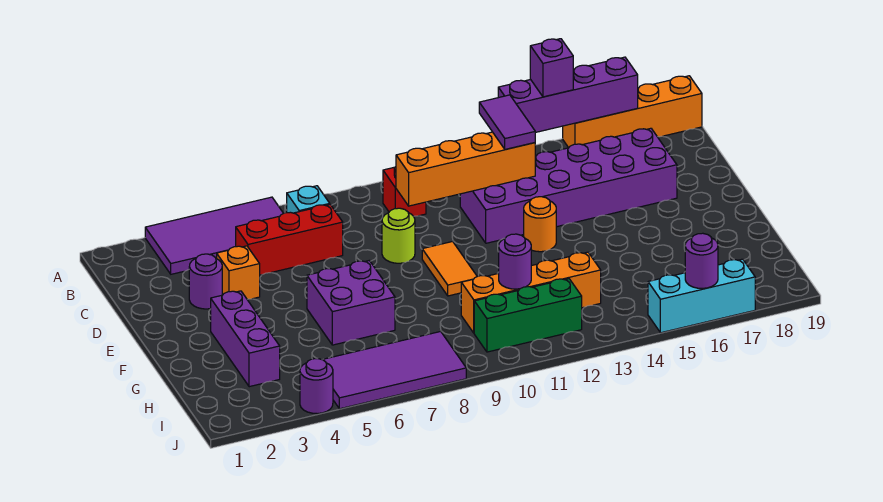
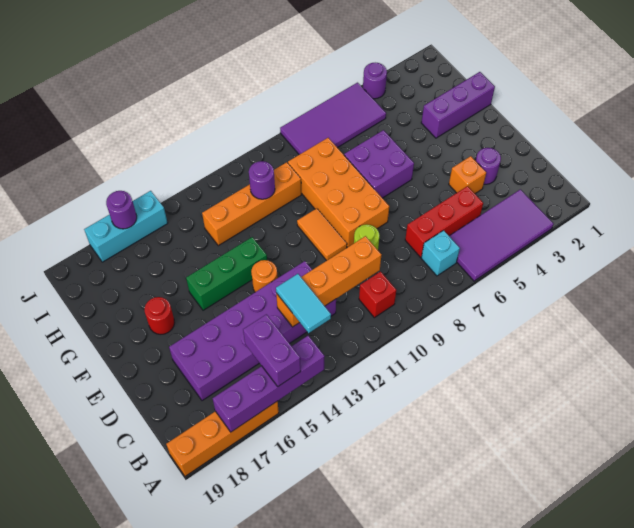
purple brick A15 level 3 -> purple brick A15:B15 level 3
purple tile B13:C13 level 3 -> cyan tile B13:C13 level 3
none -> orange brick E8:H9 level 1
purple brick F3:H3 level 1 -> purple brick G1:G3 level 1
none -> red round brick F17 level 1
green brick I10:I12 level 1 -> green brick F13:F15 level 1

